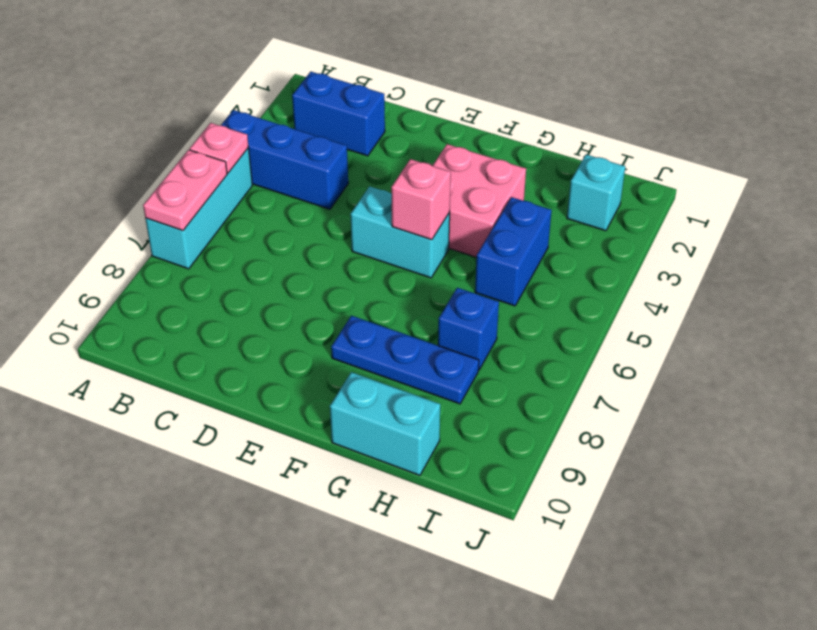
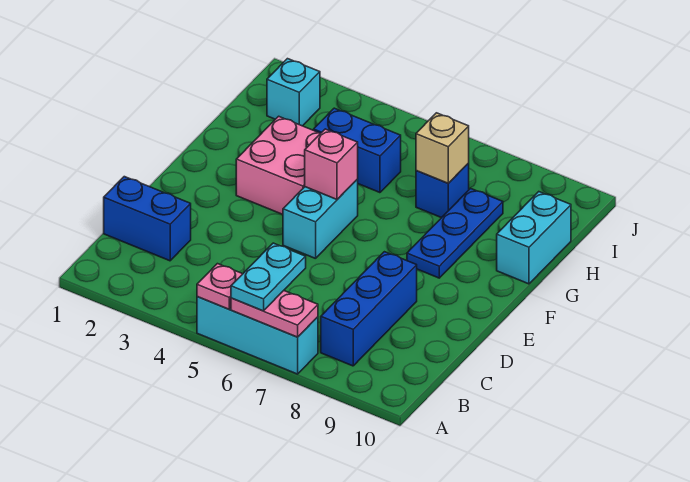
blue brick A4:C4 level 1 -> blue brick B8:D8 level 1
none -> cyan plate A6:B6 level 3
blue brick B2:C2 level 1 -> blue brick C1:C2 level 1
none -> tan brick H7 level 2

